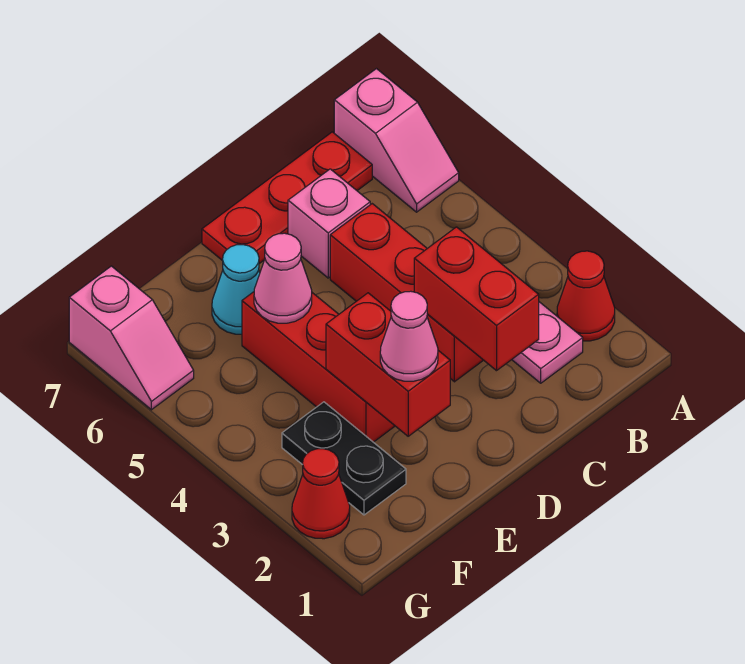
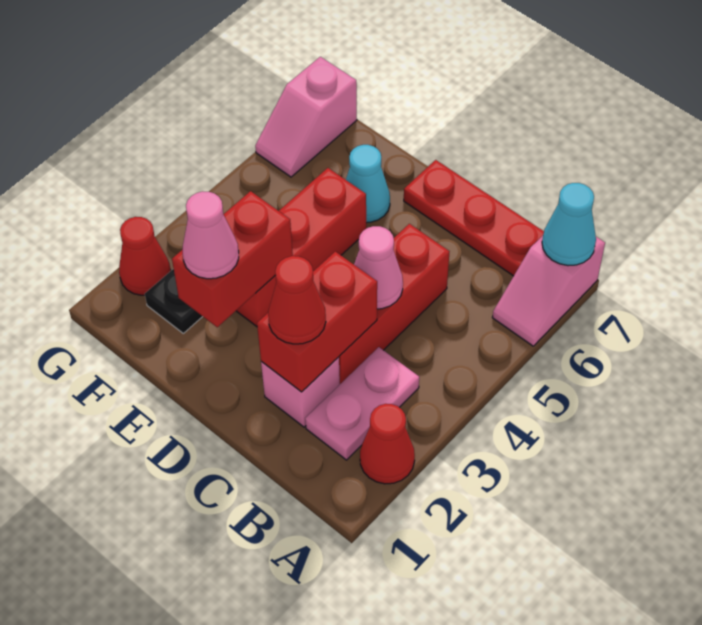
none -> cyan cone A7 level 2
none -> red cone C2 level 3
pink brick C6 level 1 -> pink brick C2 level 1
pink cone E5 level 2 -> pink cone C4 level 2

